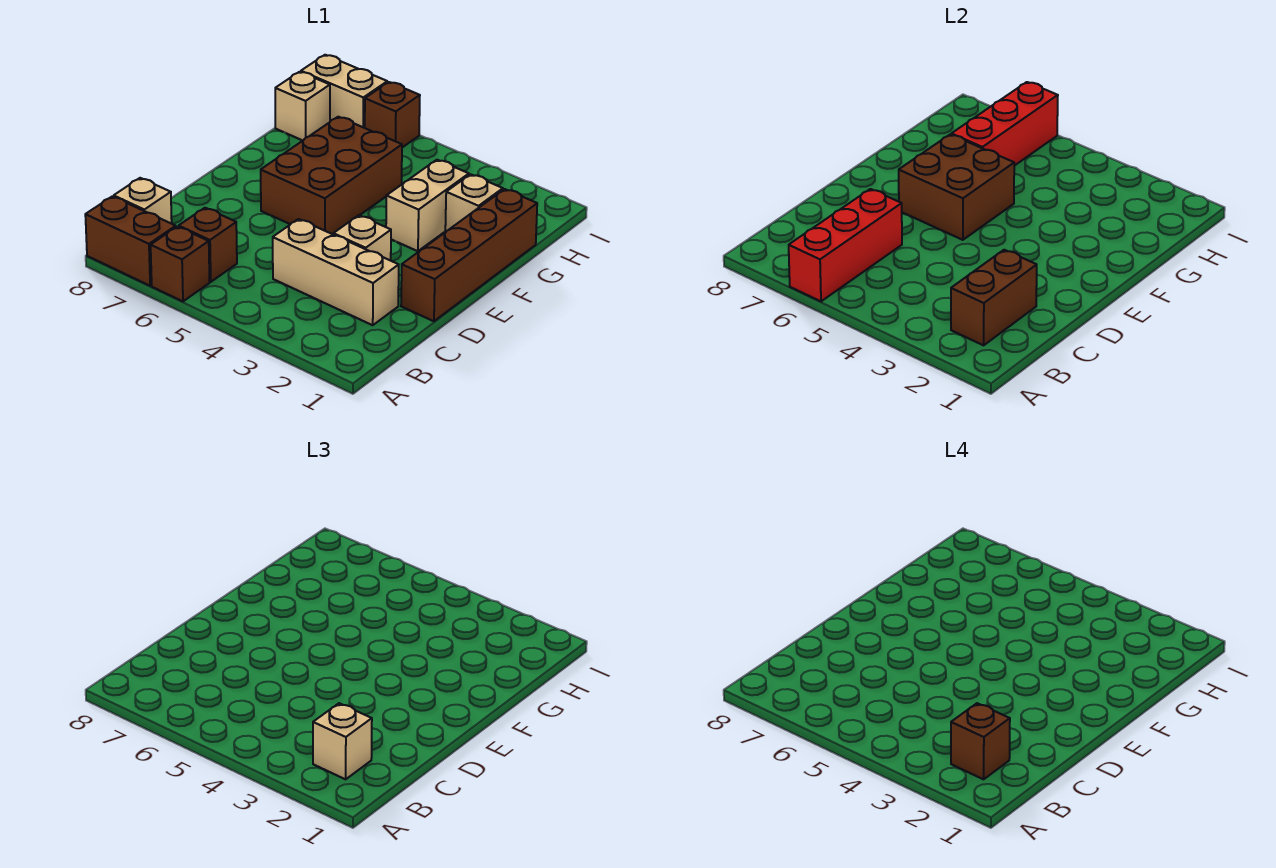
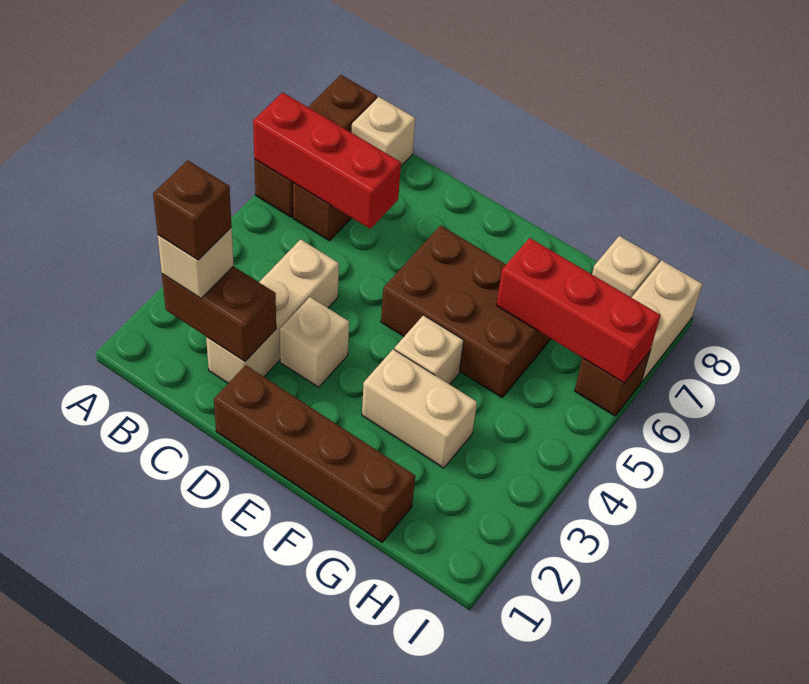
brown brick E5:F6 level 2 -> none
tan brick G2 level 1 -> tan brick F4 level 1

